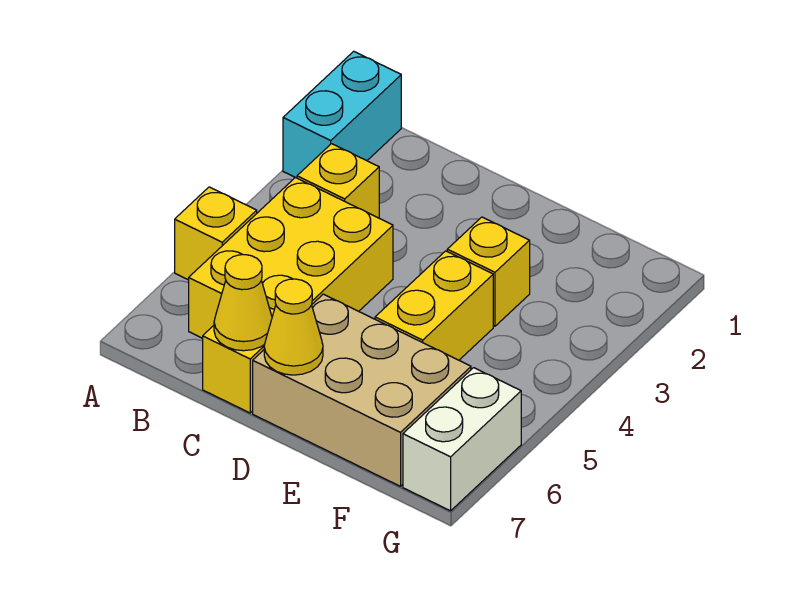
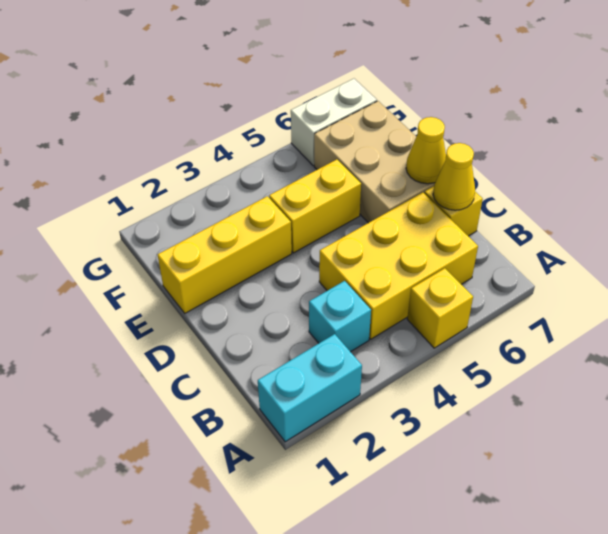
yellow brick B3 level 1 -> cyan brick B3 level 1
yellow brick E3 level 1 -> yellow brick E1:E3 level 1

